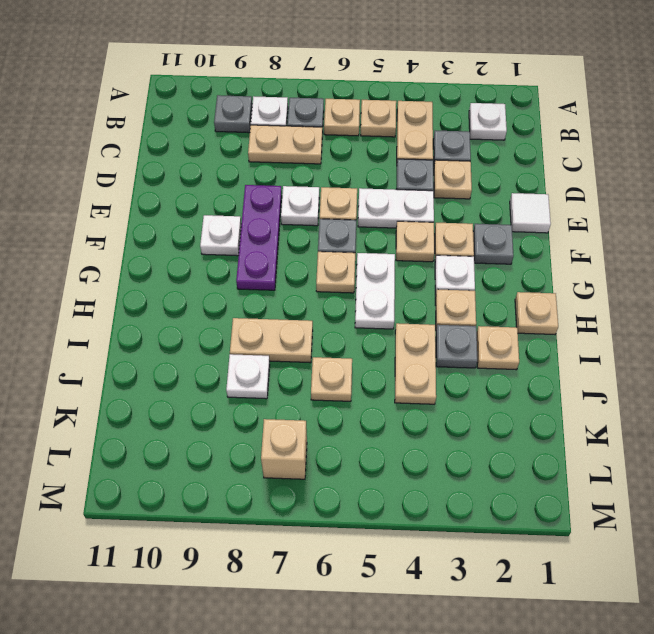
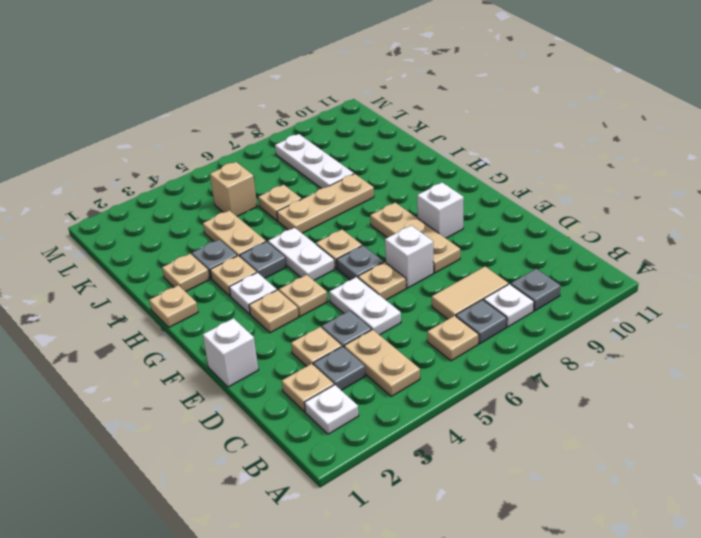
tan plate B5 level 1 -> tan plate C2 level 1
tan plate C7:C8 level 1 -> tan tile C7:C8 level 1
white tile E1 level 1 -> white brick E1 level 1
white plate E4:E5 level 1 -> white plate D5:E5 level 1
white plate E7 level 1 -> white brick E7 level 1
purple plate E8:G8 level 1 -> tan plate E8:G8 level 1
grey plate F2 level 1 -> grey plate H4 level 1
white plate F9 level 1 -> white brick F9 level 1
tan plate I7:I8 level 1 -> tan plate I6:I8 level 1
white plate J8 level 1 -> white plate J8:L8 level 1
tan brick L7 level 1 -> tan brick K5 level 1

